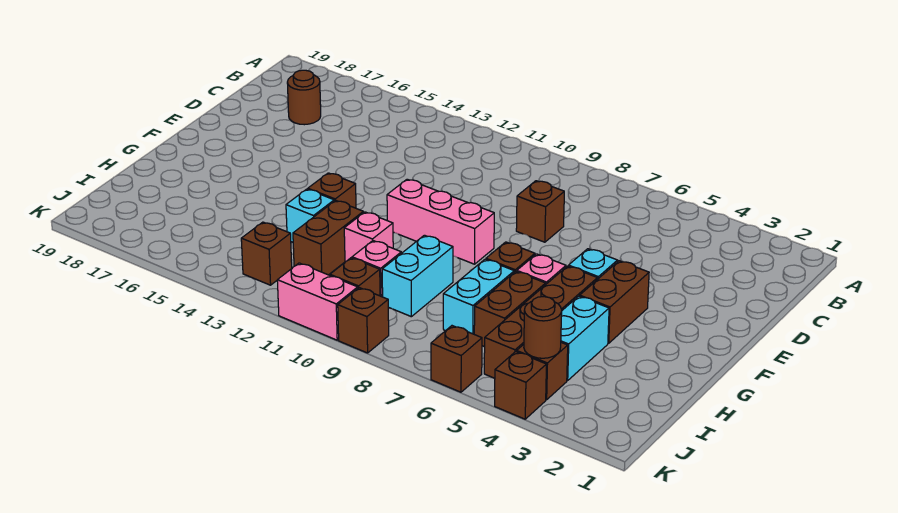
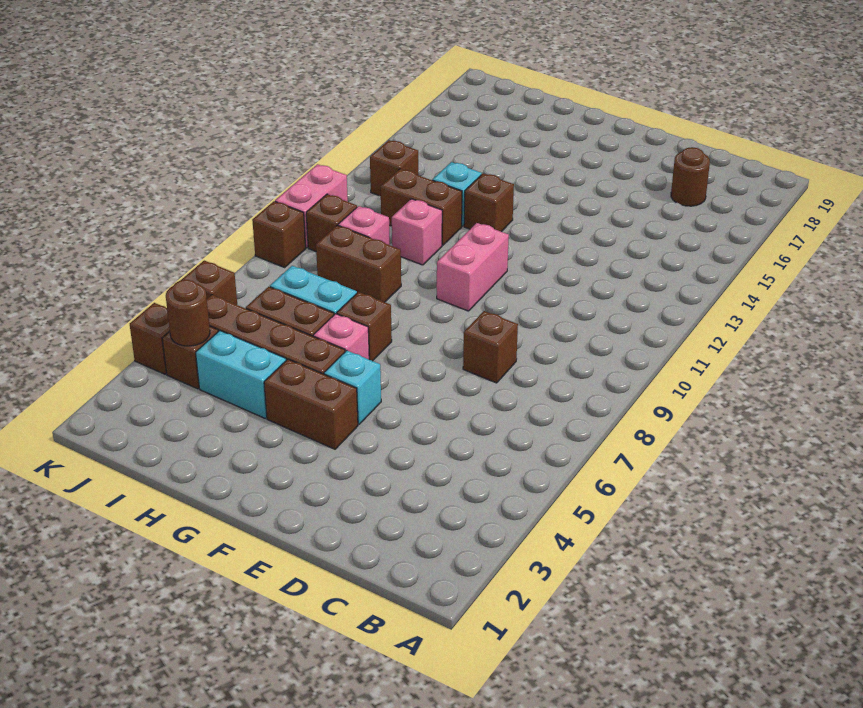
pink brick F9:F11 level 1 -> pink brick F10:F11 level 1
cyan brick H9:I9 level 1 -> brown brick H9:I9 level 1

